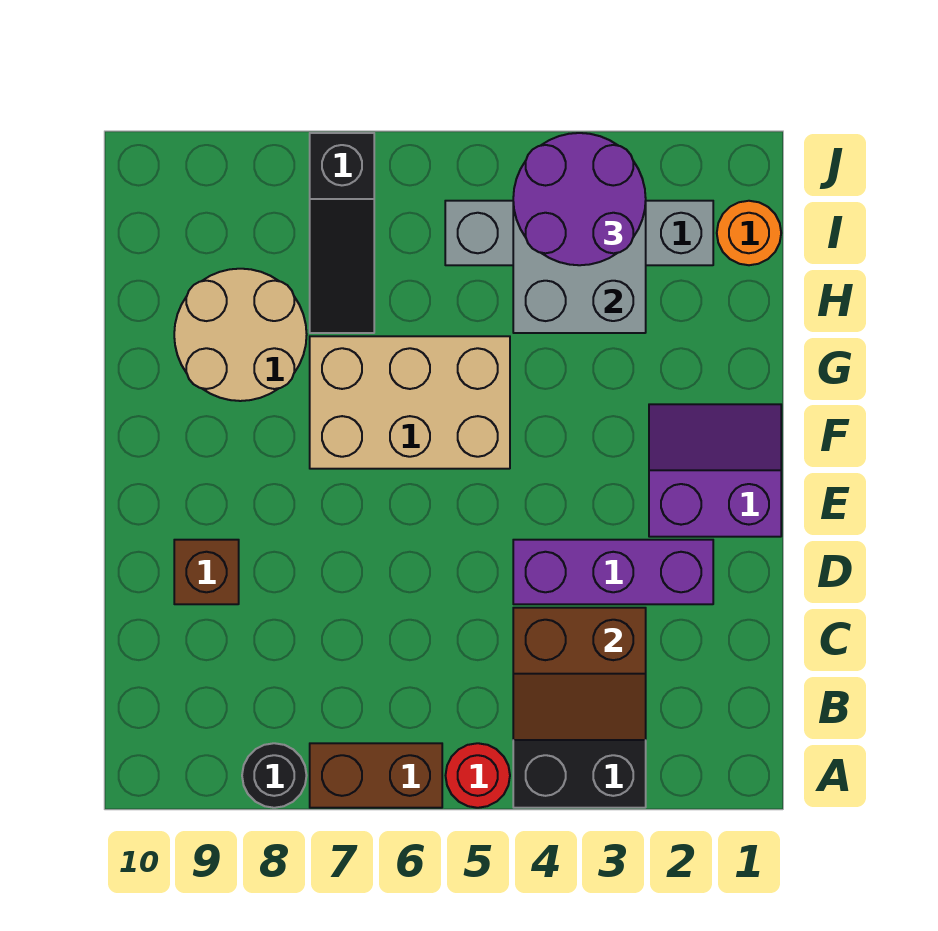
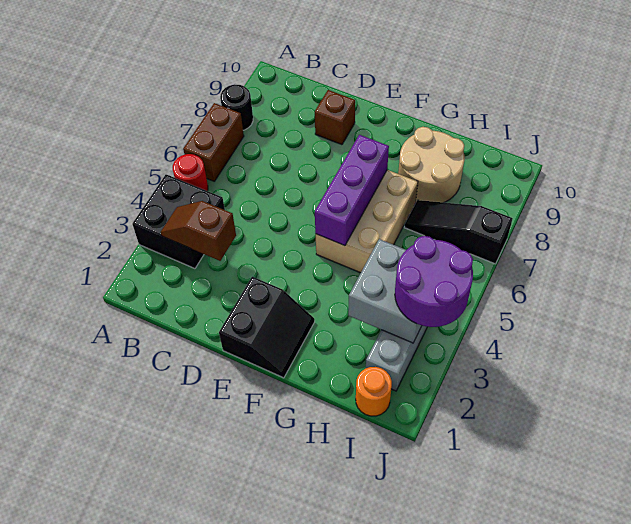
brown slope B3:C4 level 2 top C -> brown slope B3:C3 level 2 top C
purple brick D2:D4 level 1 -> purple brick F5:F7 level 2
purple slope E1:F2 level 1 top E -> black slope E1:F2 level 1 top E

